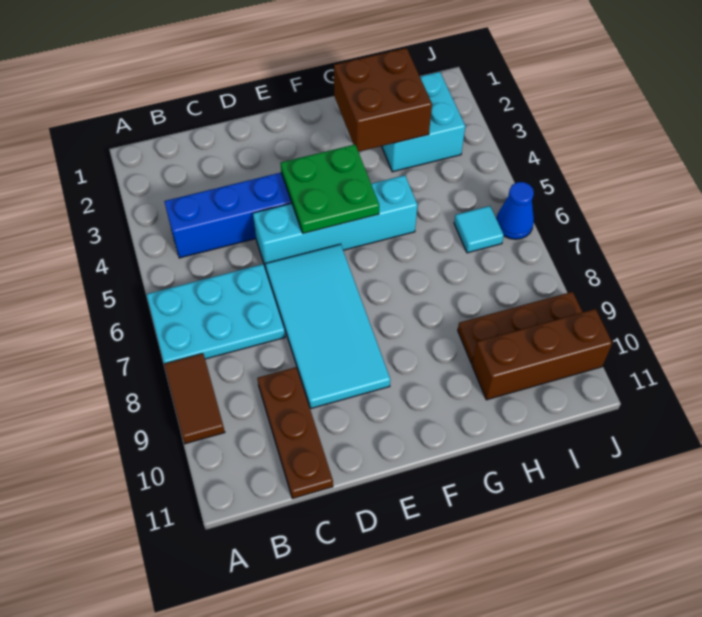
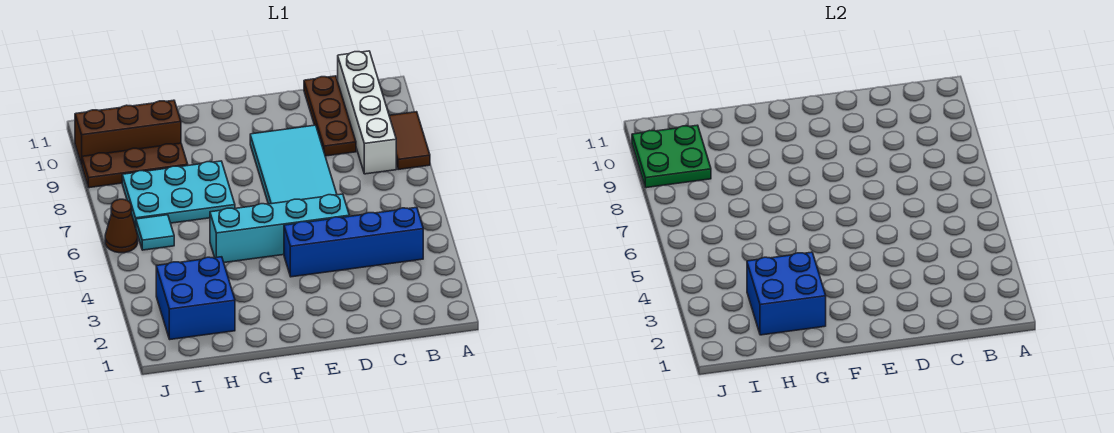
cyan plate A6:C7 level 1 -> cyan plate G7:I8 level 1
none -> white brick B8:B11 level 1
green plate E4:F5 level 2 -> green plate I9:J10 level 2
brown brick G2:H3 level 2 -> blue brick G2:H3 level 2
cyan brick H2:I3 level 1 -> blue brick H2:I3 level 1
blue cone J6 level 1 -> brown cone J6 level 1

